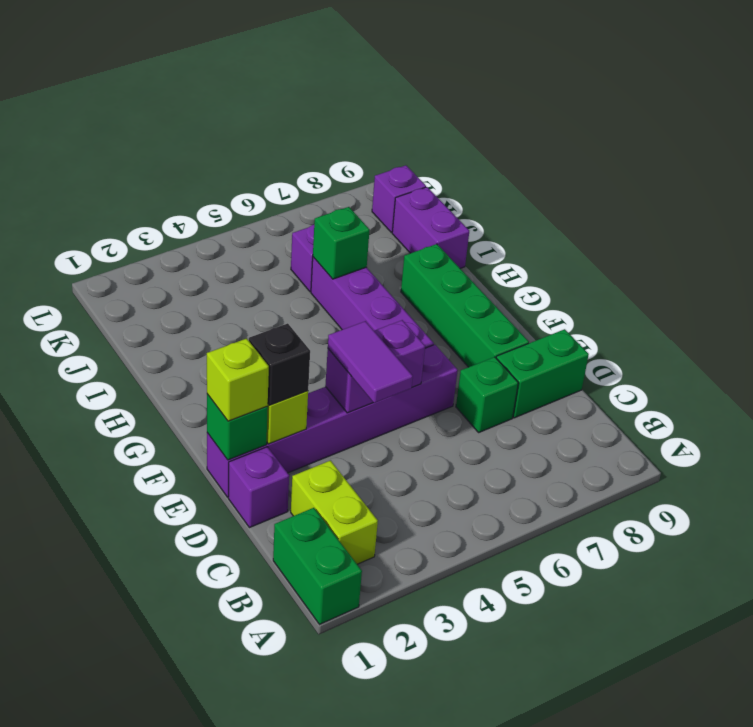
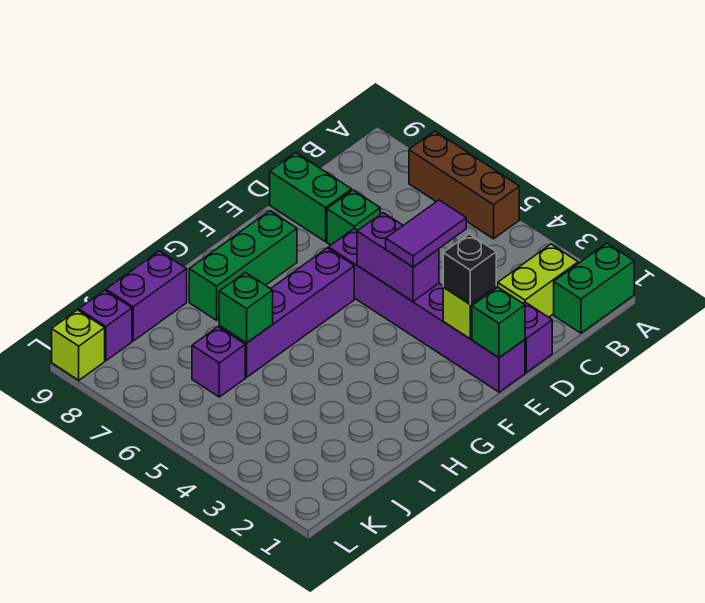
none -> brown brick A5:A7 level 1
lime brick E1 level 3 -> lime brick L9 level 1
green brick E8:H8 level 1 -> green brick F8:H8 level 1

